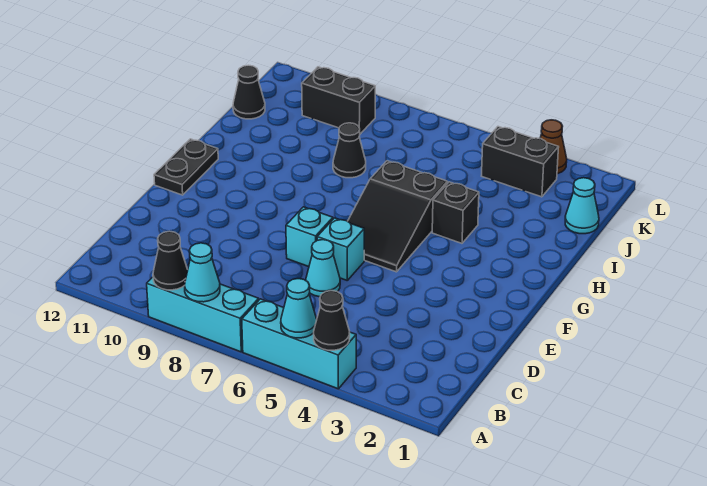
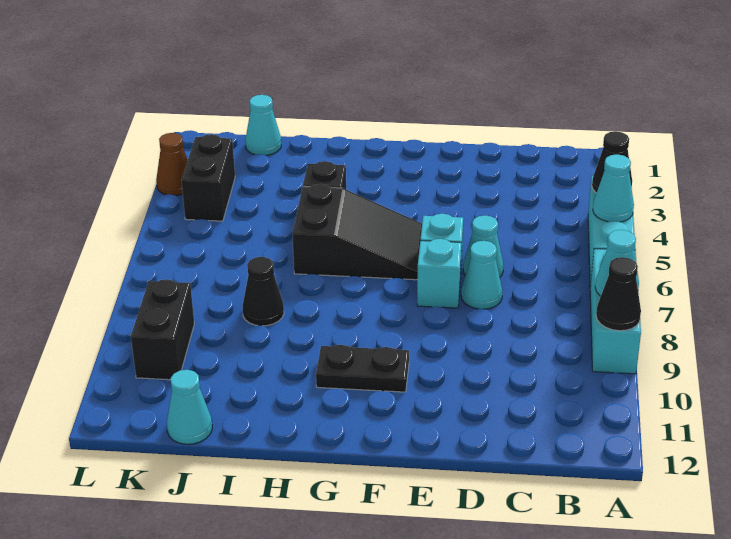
none -> cyan cone D7 level 1
black plate F12:G12 level 1 -> black plate F10:G10 level 1
black cone J12 level 1 -> cyan cone J12 level 1

